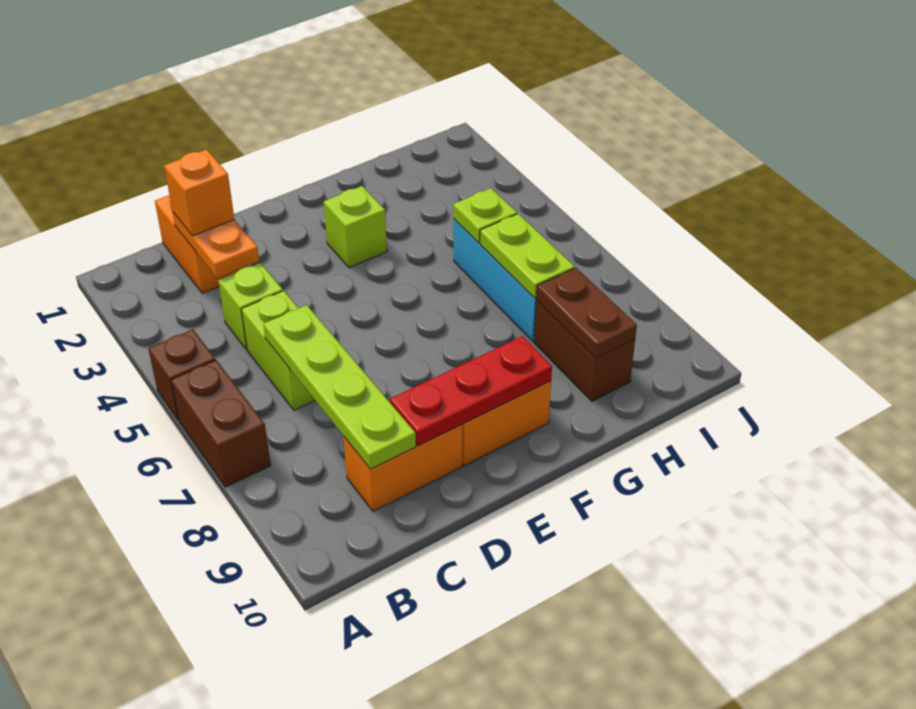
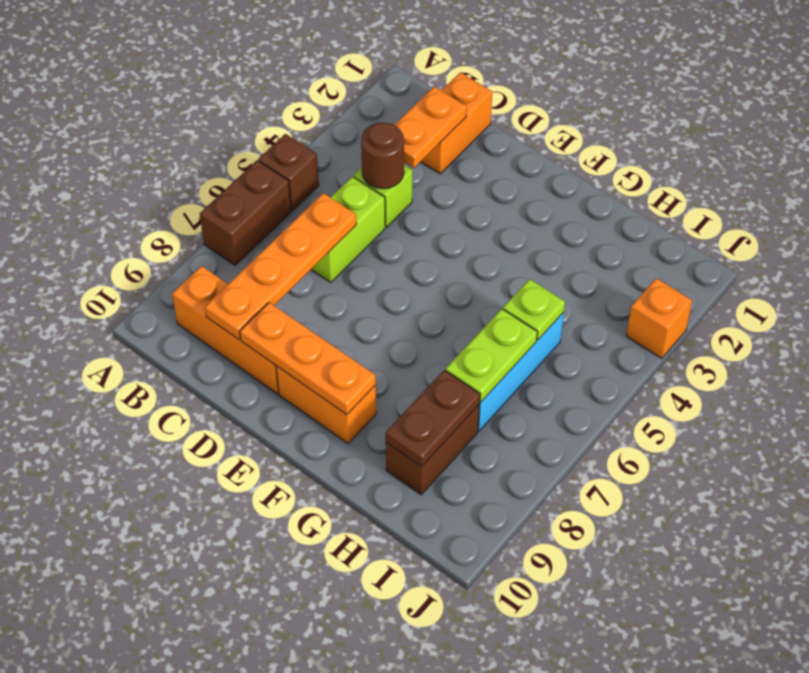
orange brick C2 level 3 -> orange brick J3 level 1
none -> brown round brick C4 level 2
lime plate C6:C9 level 2 -> orange plate C6:C9 level 2
orange brick C9:D9 level 1 -> orange brick B9:D9 level 1
red plate D9:F9 level 2 -> orange plate D9:F9 level 2
lime brick F3 level 1 -> none

